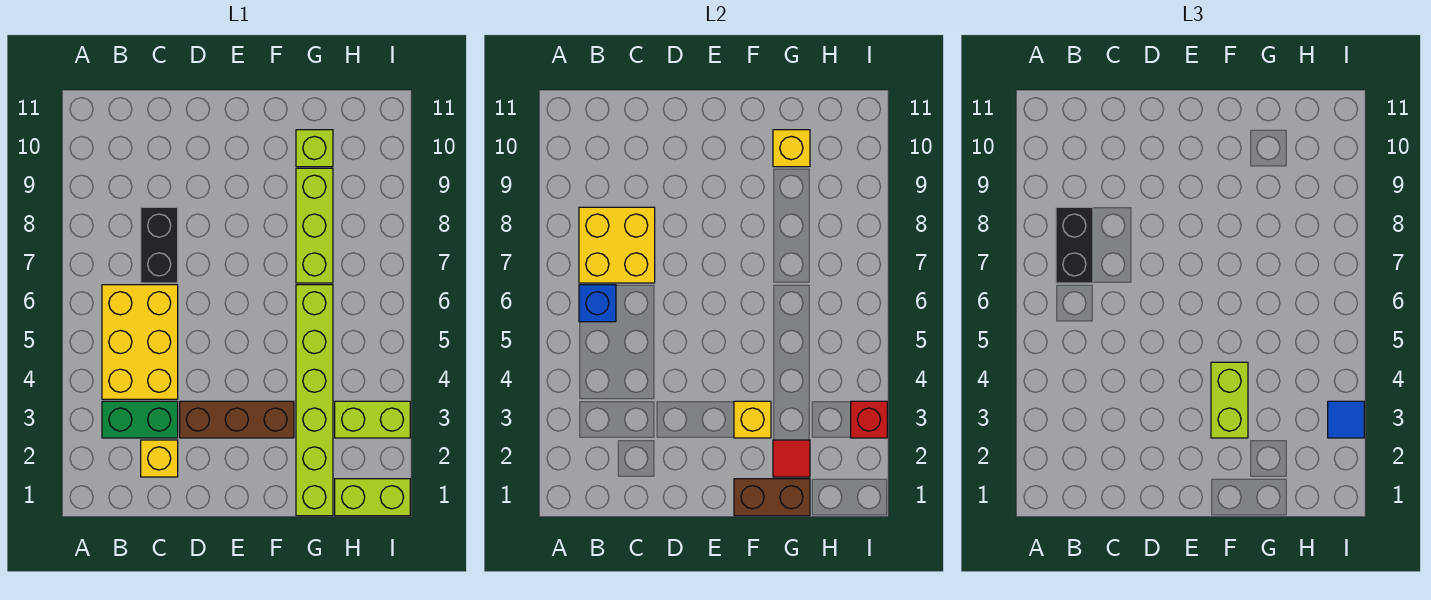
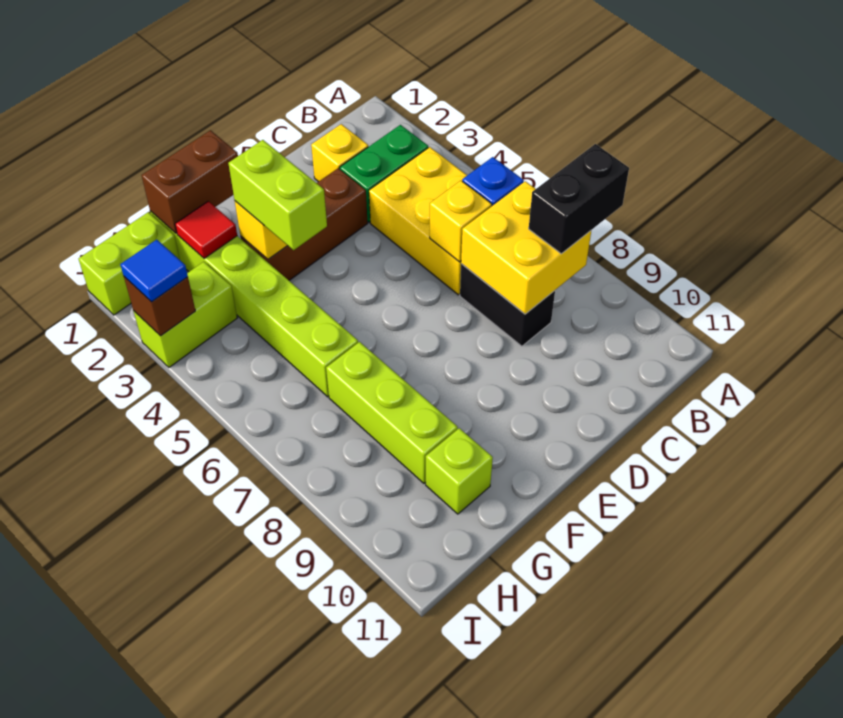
black brick B7:B8 level 3 -> black brick A8:B8 level 3
yellow brick G10 level 2 -> yellow brick C6 level 2
red brick I3 level 2 -> brown brick I3 level 2

